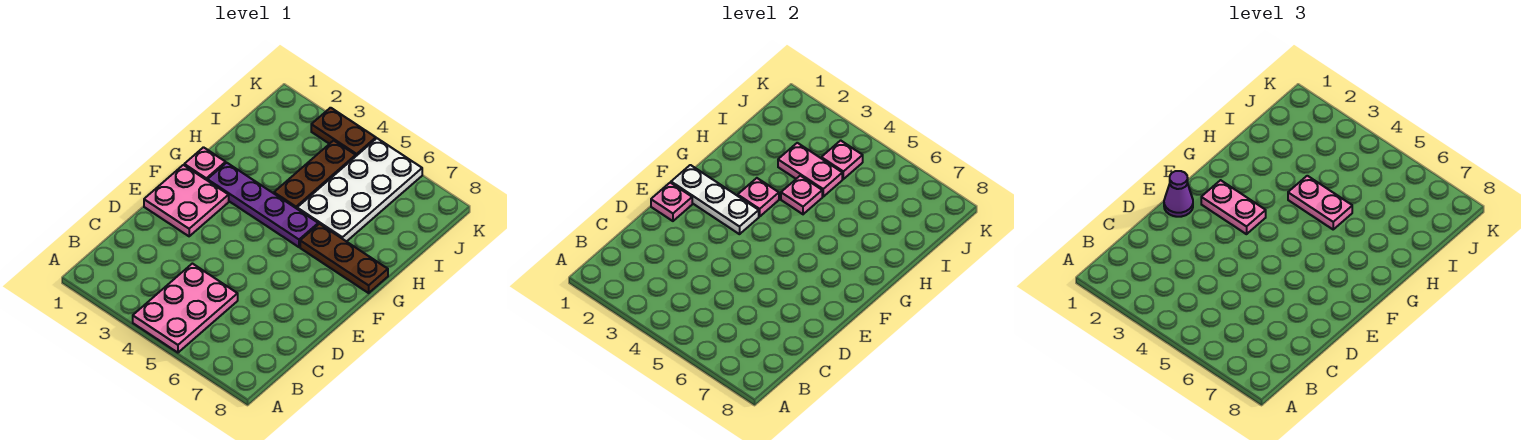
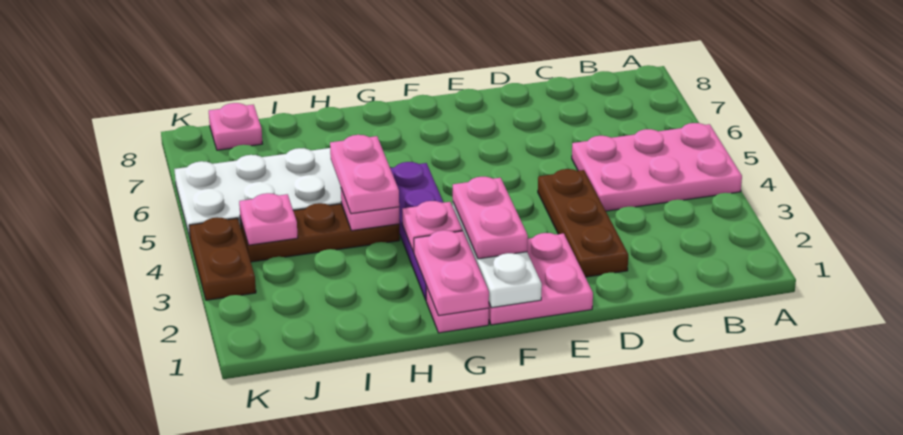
pink plate E1 level 2 -> pink plate J8 level 1
purple cone E1 level 3 -> none
brown plate G6:G8 level 1 -> brown plate D2:D4 level 1
pink plate I3:I4 level 2 -> pink plate G1:G2 level 2

